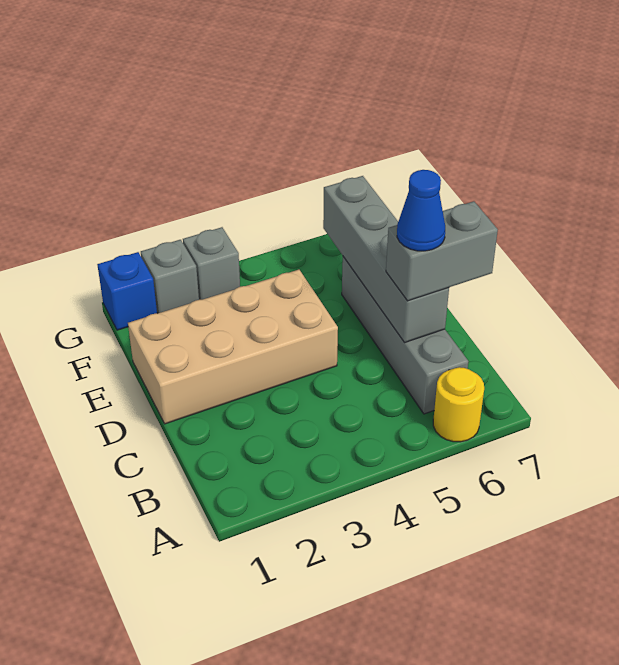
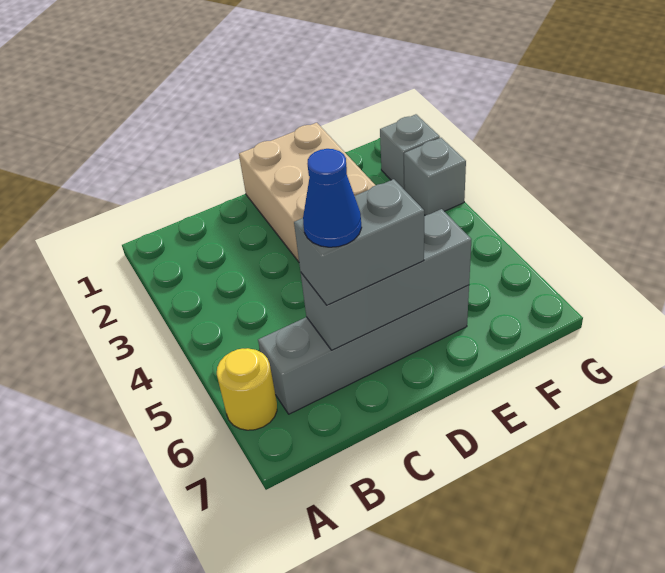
grey brick C6:F6 level 2 -> grey brick C6:E6 level 2
grey brick C6:C7 level 3 -> grey brick C6:D6 level 3
blue brick G1 level 1 -> none

